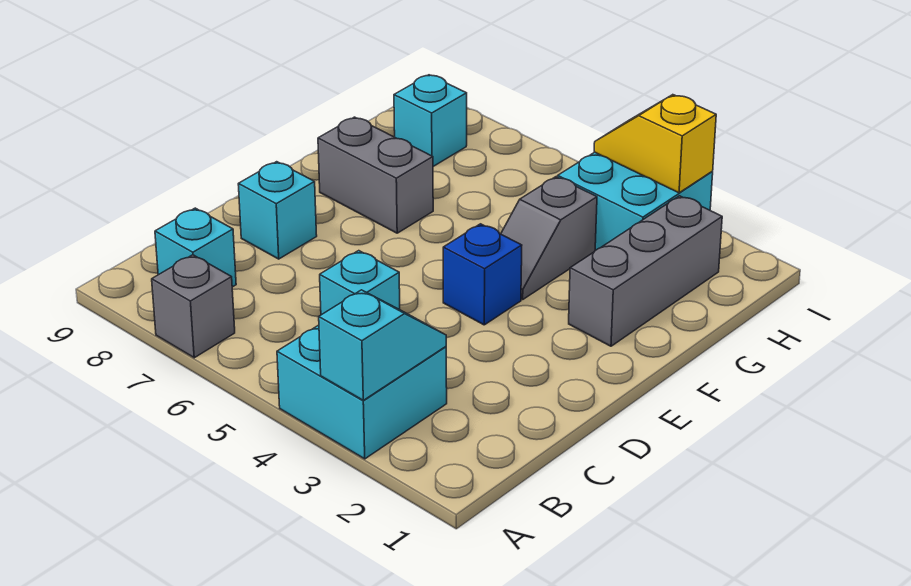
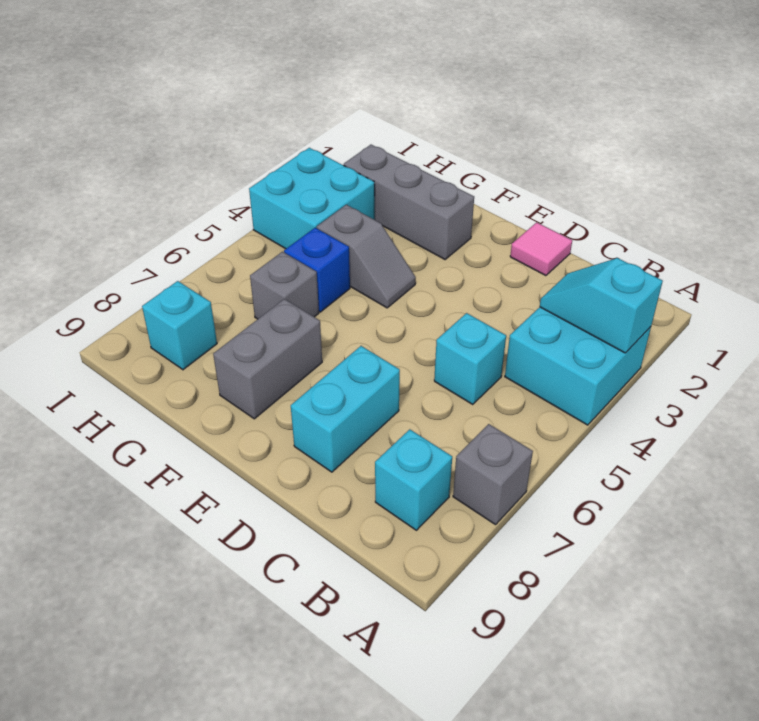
none -> pink tile D1 level 1
cyan brick D8 level 1 -> cyan brick D7:D8 level 1
blue brick E4 level 1 -> blue brick G5 level 1
none -> grey brick G6 level 1
yellow slope I3:I4 level 2 top 3 -> none

